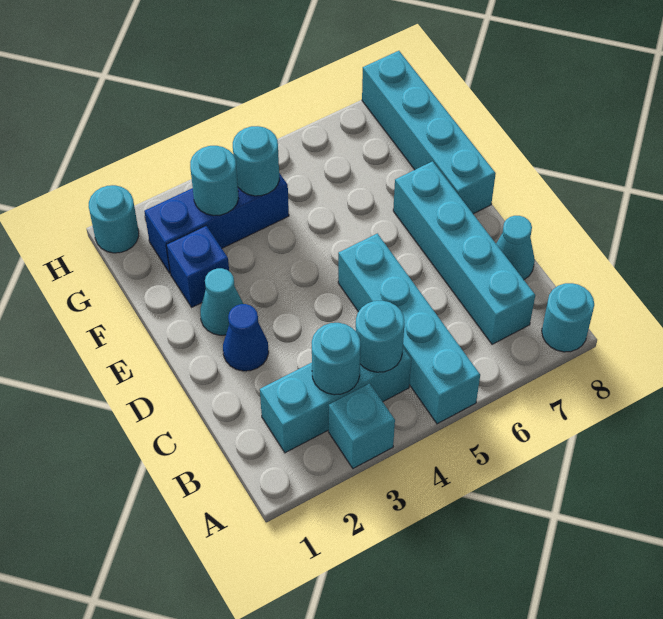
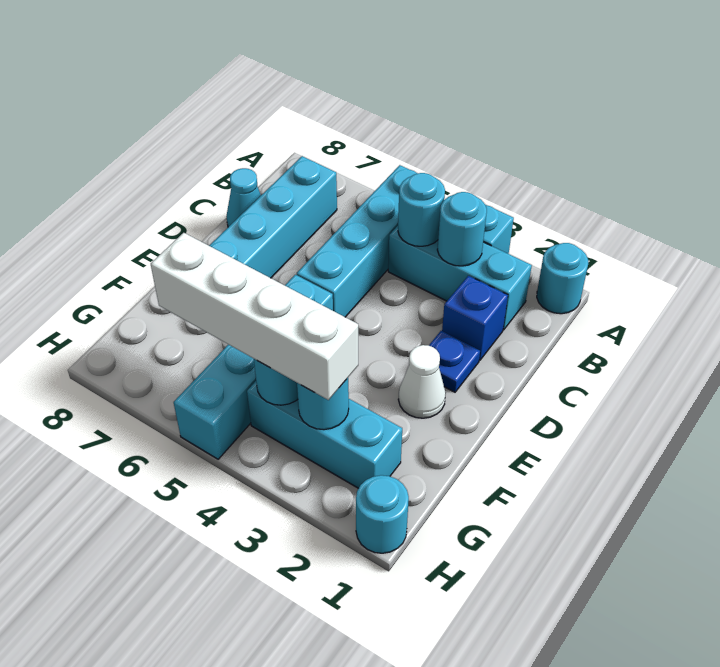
cyan round brick A8 level 1 -> cyan round brick A1 level 1
blue cone D2 level 1 -> blue plate D2 level 1
cyan cone E2 level 1 -> white cone E2 level 1
cyan brick E8:H8 level 1 -> cyan brick E5:H5 level 1
blue brick F2 level 1 -> blue brick C2 level 1
blue brick G2:G4 level 1 -> cyan brick G2:G4 level 1
none -> white brick G3:G6 level 3

